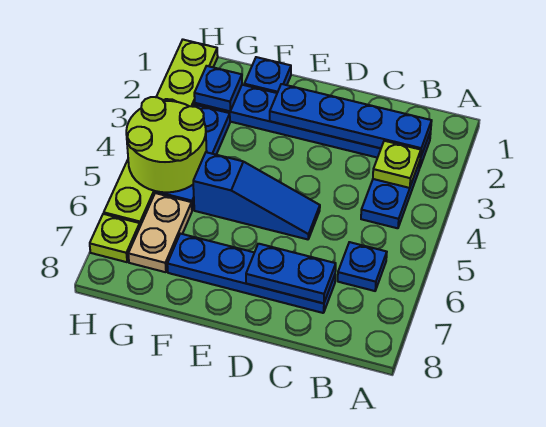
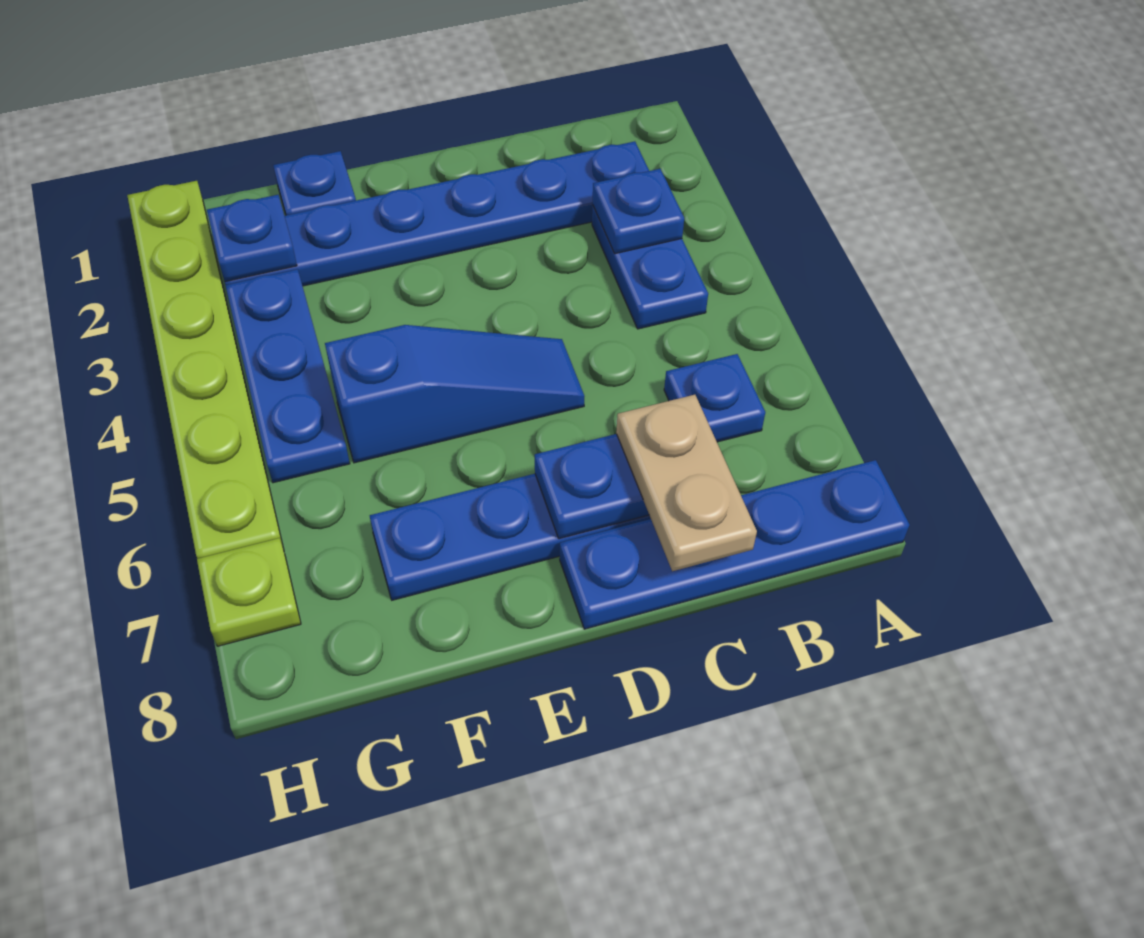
blue plate B2:E2 level 2 -> blue plate A8:D8 level 1
lime plate B3 level 2 -> blue plate B3 level 2
lime round brick G4:H5 level 2 -> none
tan plate G6:G7 level 1 -> tan plate C7:C8 level 3

